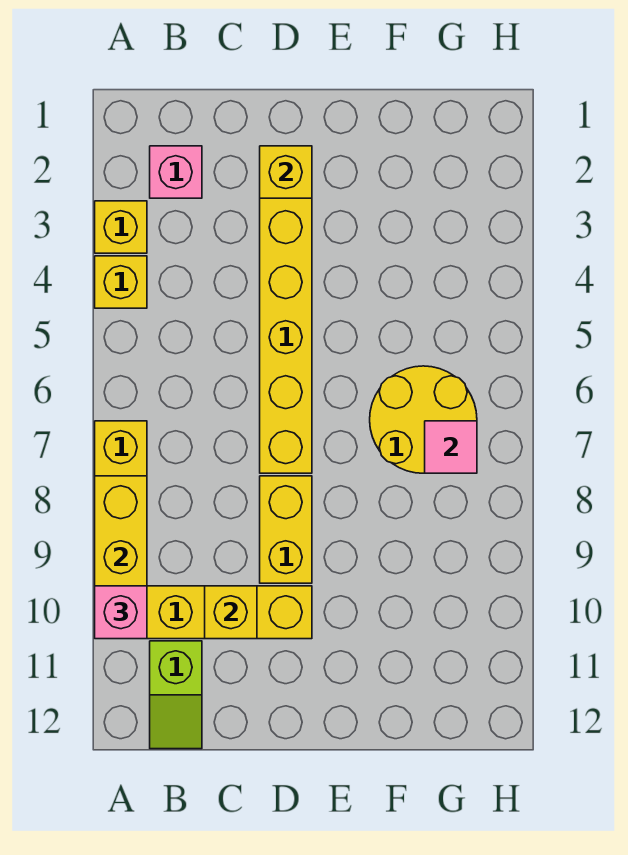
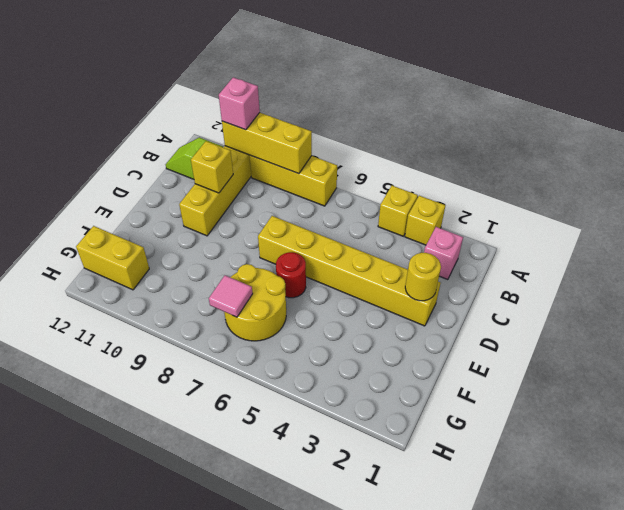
yellow brick D2 level 2 -> yellow round brick D2 level 2
yellow brick D8:D9 level 1 -> yellow brick G11:G12 level 1
none -> red round brick E6 level 1

